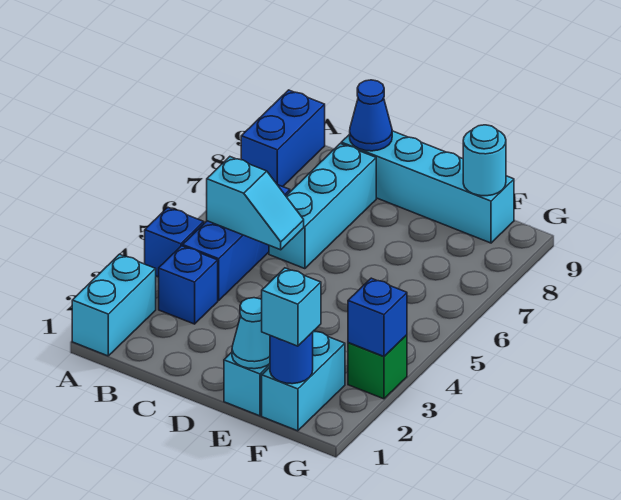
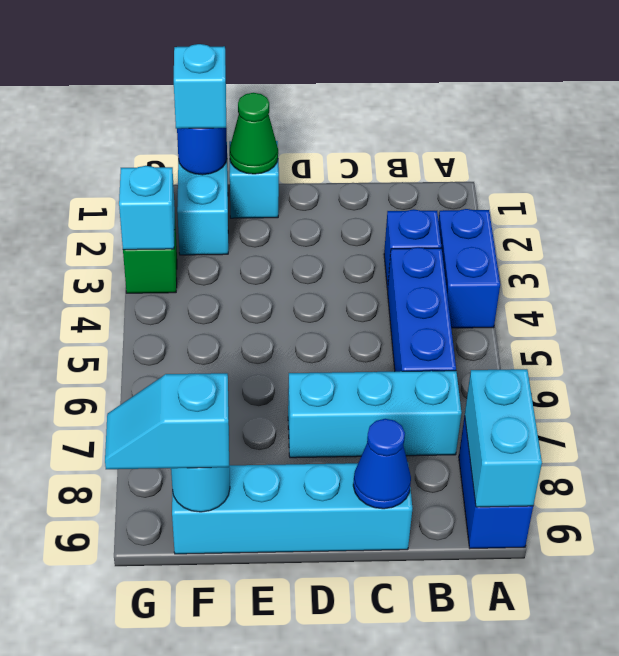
cyan brick A1:A2 level 1 -> cyan brick A8:A9 level 2
blue brick A4 level 1 -> blue brick A3:A4 level 1
cyan slope B5:C5 level 2 top B -> cyan slope F9:G9 level 3 top F
cyan brick C6:C8 level 1 -> cyan brick B7:D7 level 1
cyan cone E1 level 2 -> green cone E1 level 2
blue brick G3 level 2 -> cyan brick G3 level 2

